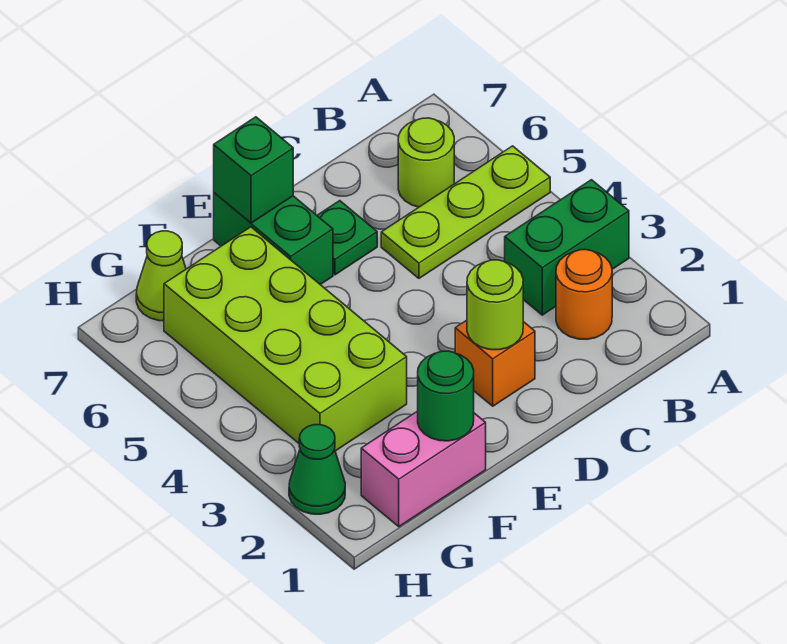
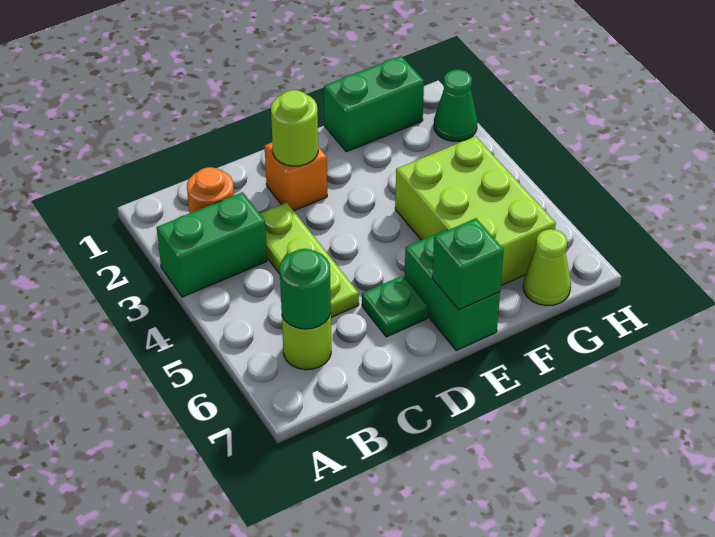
lime plate A5:C5 level 1 -> lime plate C3:C5 level 1
pink brick F1:G1 level 1 -> green brick F1:G1 level 1
green round brick F1 level 2 -> green round brick B6 level 2
lime brick F3:G6 level 1 -> lime brick F4:G6 level 1

